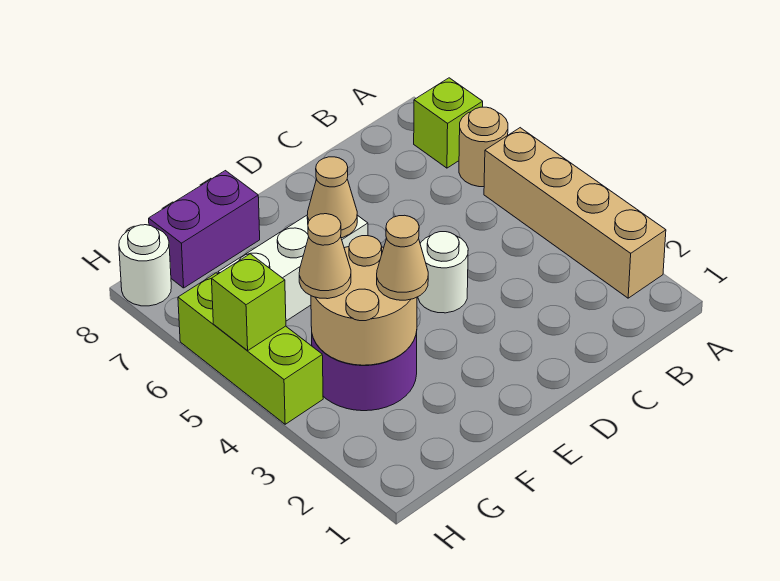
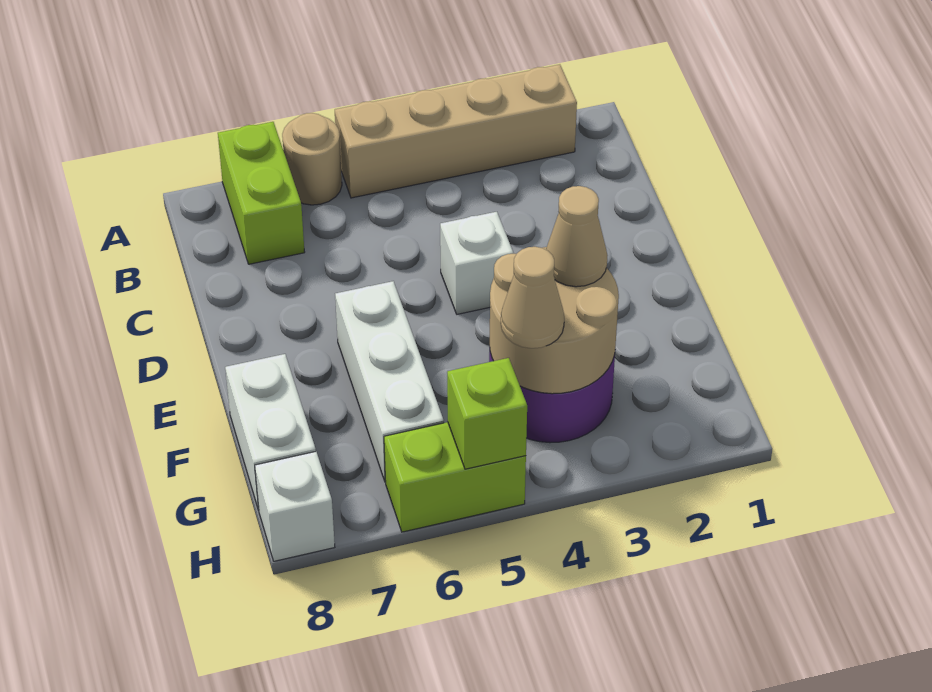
lime brick A7 level 1 -> lime brick A7:B7 level 1
white round brick D4 level 1 -> white brick D4 level 1
tan cone E6 level 2 -> none
purple brick F8:G8 level 1 -> white brick F8:G8 level 1
lime brick H4:H6 level 1 -> lime brick H5:H6 level 1
white round brick H8 level 1 -> white brick H8 level 1

